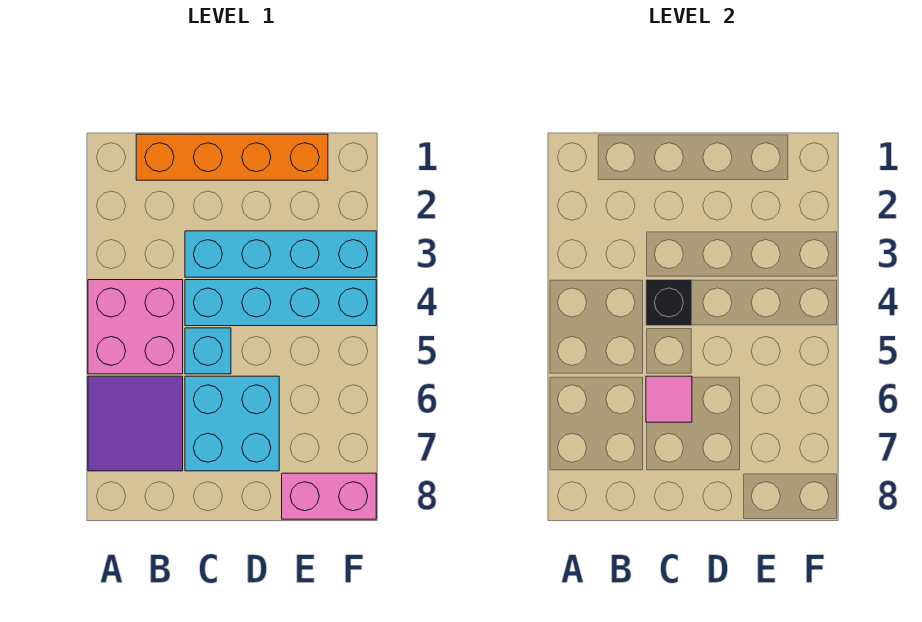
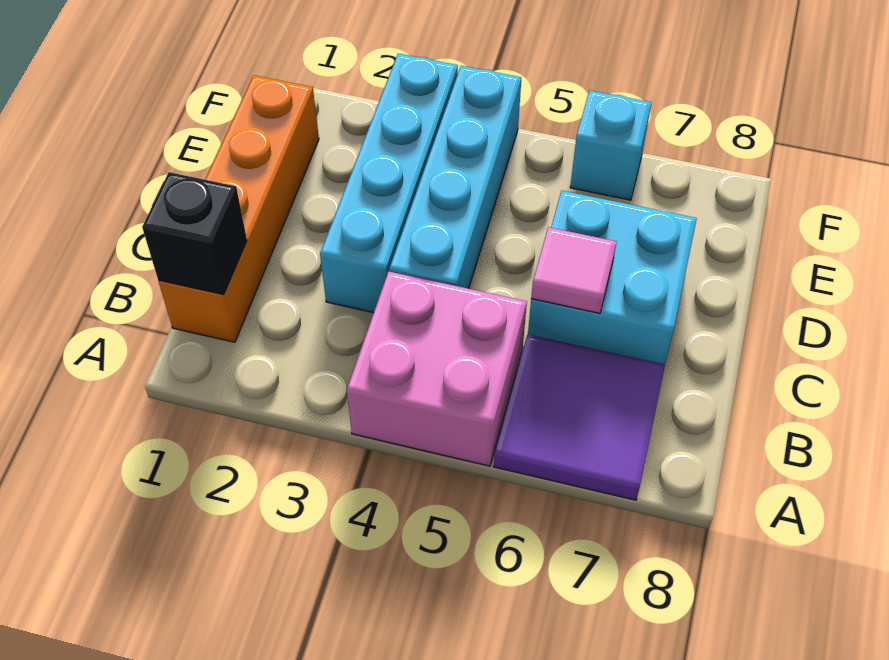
black brick C4 level 2 -> black brick B1 level 2
cyan brick C5 level 1 -> cyan brick F6 level 1
pink brick E8:F8 level 1 -> none

